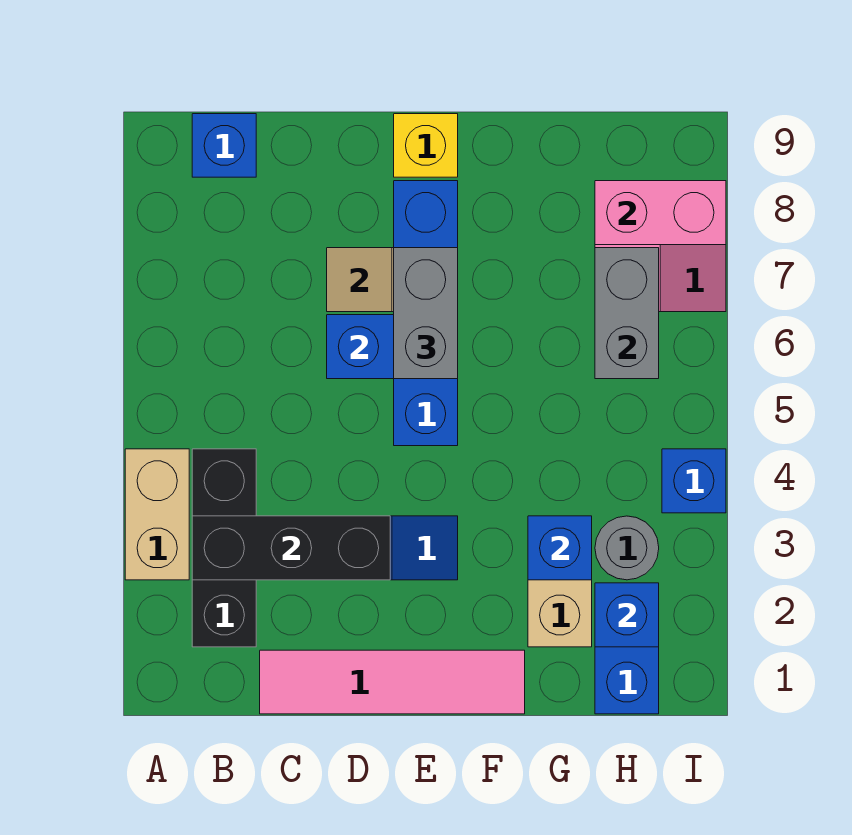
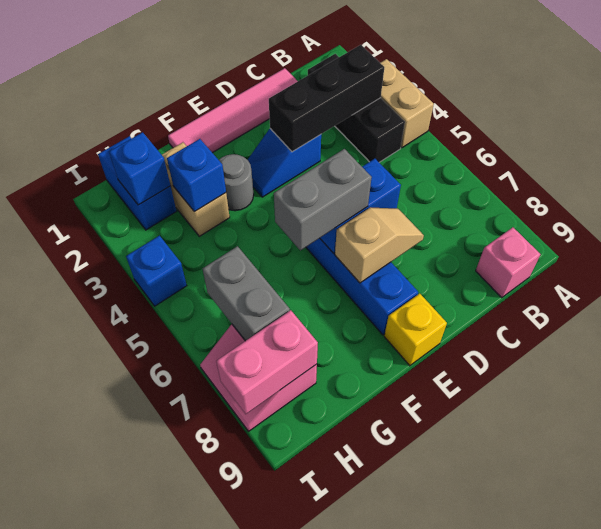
blue brick B9 level 1 -> pink brick B9 level 1
grey brick E6:E7 level 3 -> grey brick E6:F6 level 3
grey round brick H3 level 1 -> grey round brick F3 level 1

